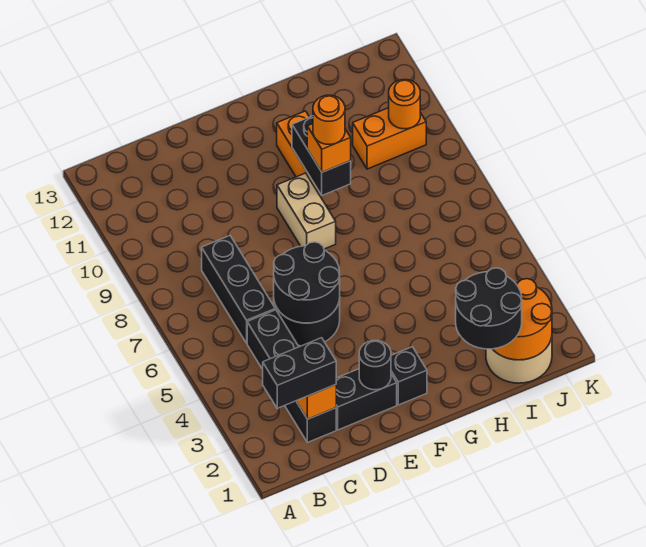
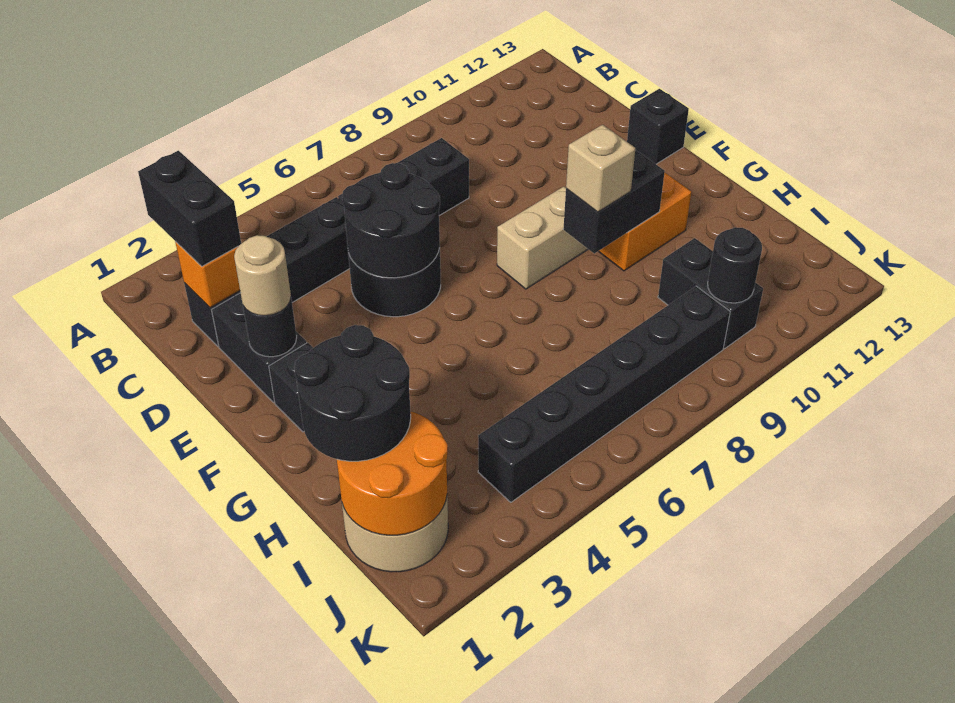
none -> tan round brick E2 level 3
none -> black brick E13 level 1
orange brick G9 level 3 -> tan brick G9 level 3
orange round brick G9 level 4 -> none
orange brick I10:J10 level 1 -> black brick I10:J10 level 1
none -> black brick J4:J9 level 1
orange round brick J10 level 2 -> black round brick J10 level 2

